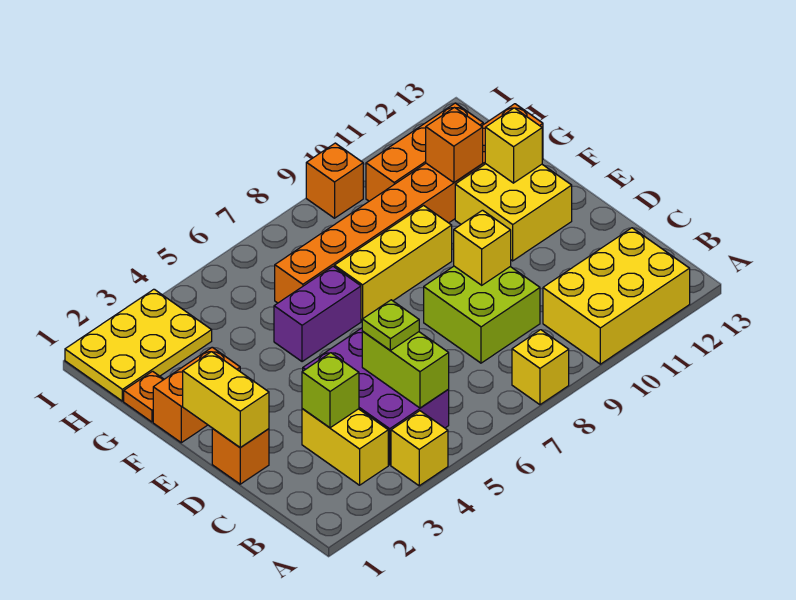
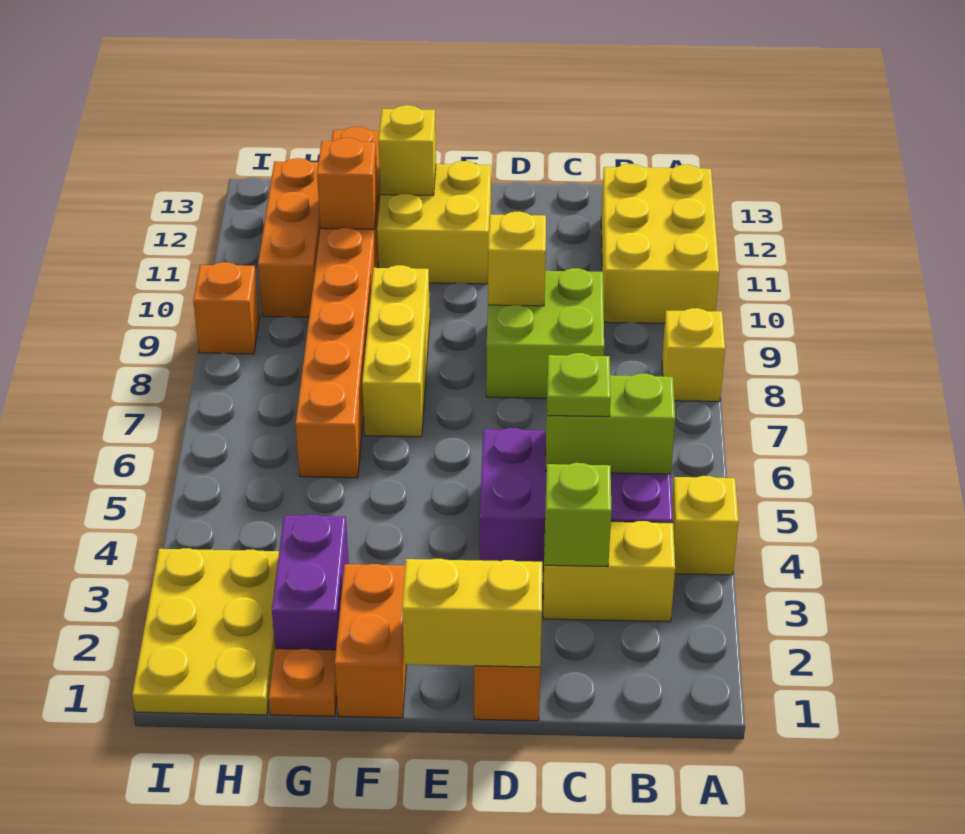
purple brick F5:F6 level 1 -> purple brick G2:G3 level 1

